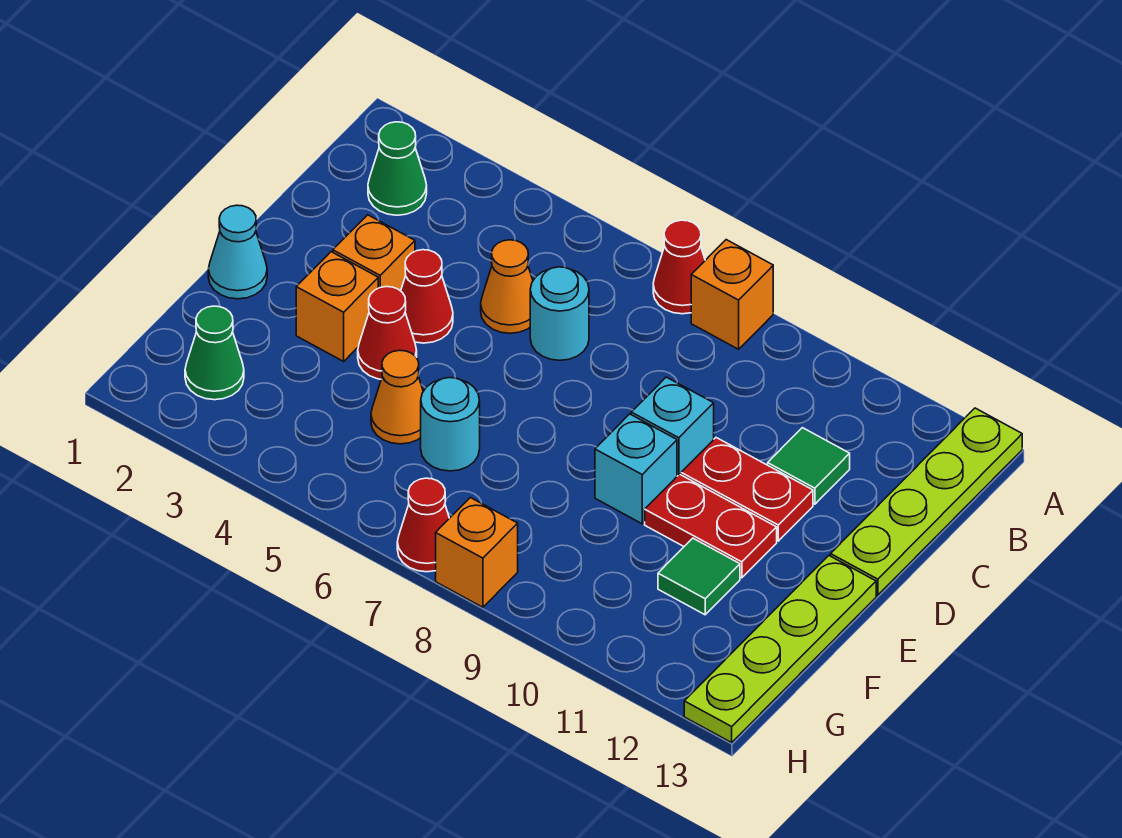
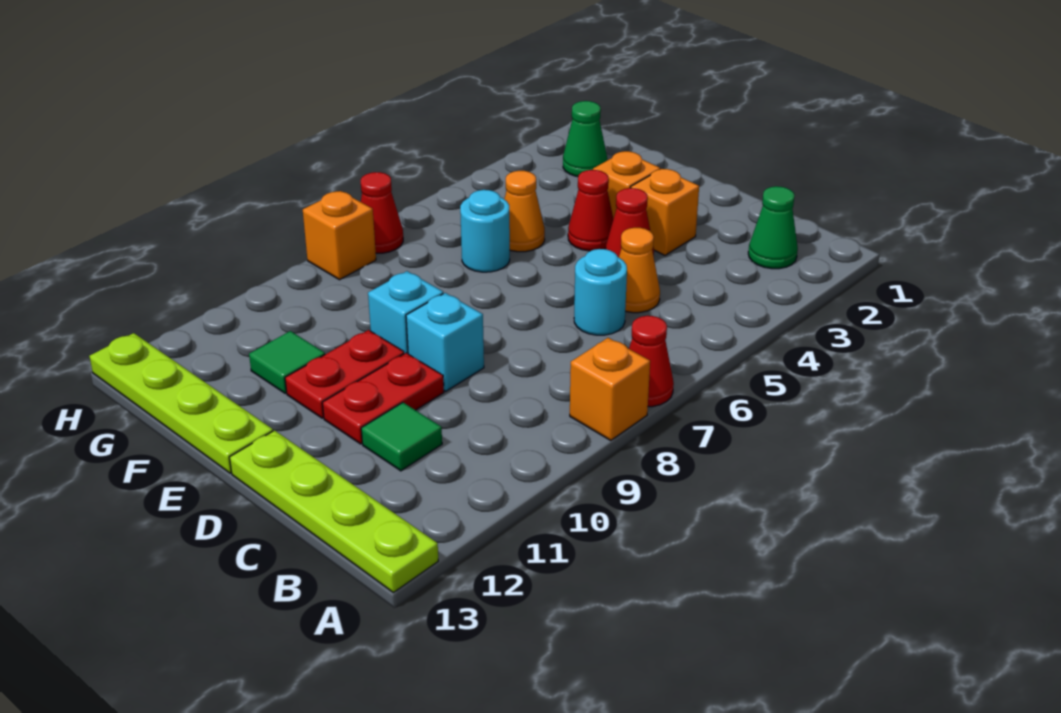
cyan cone E1 level 1 -> none

